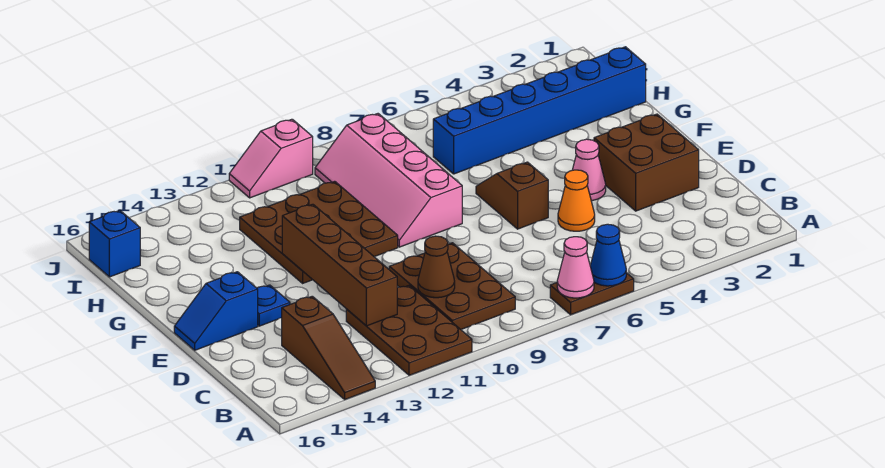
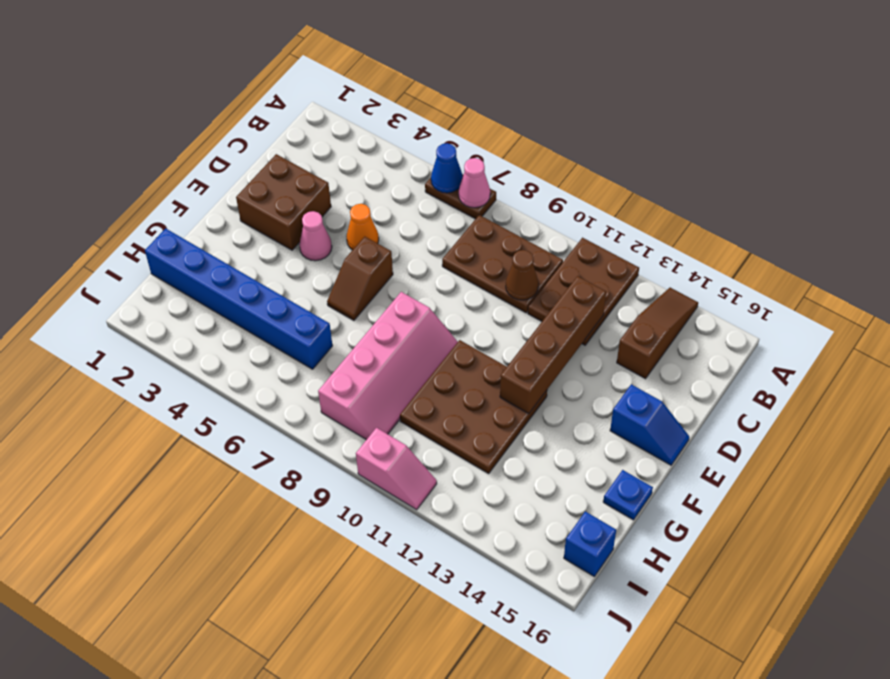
brown plate B9:D10 level 1 -> brown plate B8:C10 level 1
blue plate E14 level 1 -> blue plate G16 level 1

